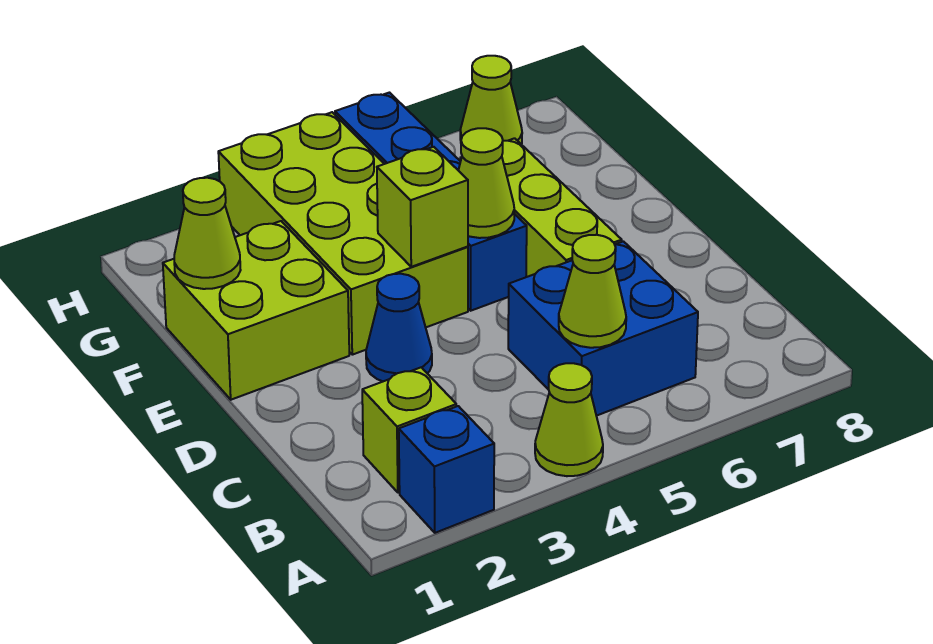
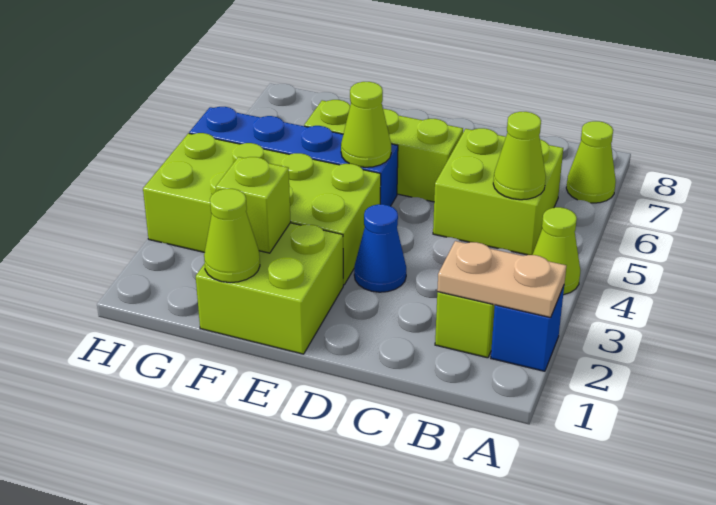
none -> tan plate A2:B2 level 2
blue brick B5:C6 level 1 -> lime brick B5:C6 level 1
lime brick E4 level 2 -> lime brick F2 level 2
lime cone H7 level 1 -> lime cone A7 level 1

